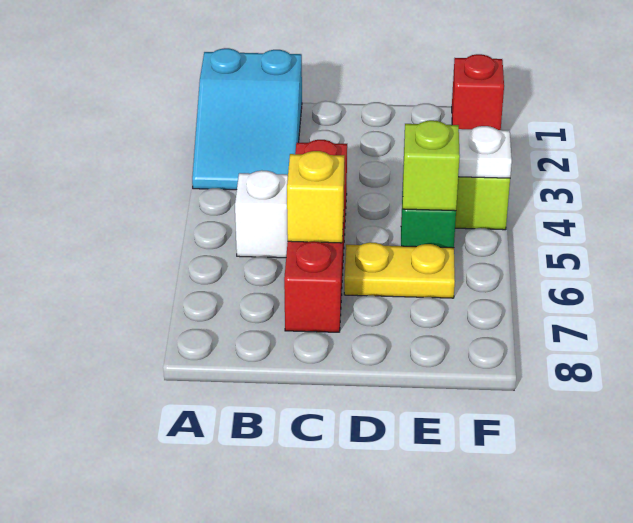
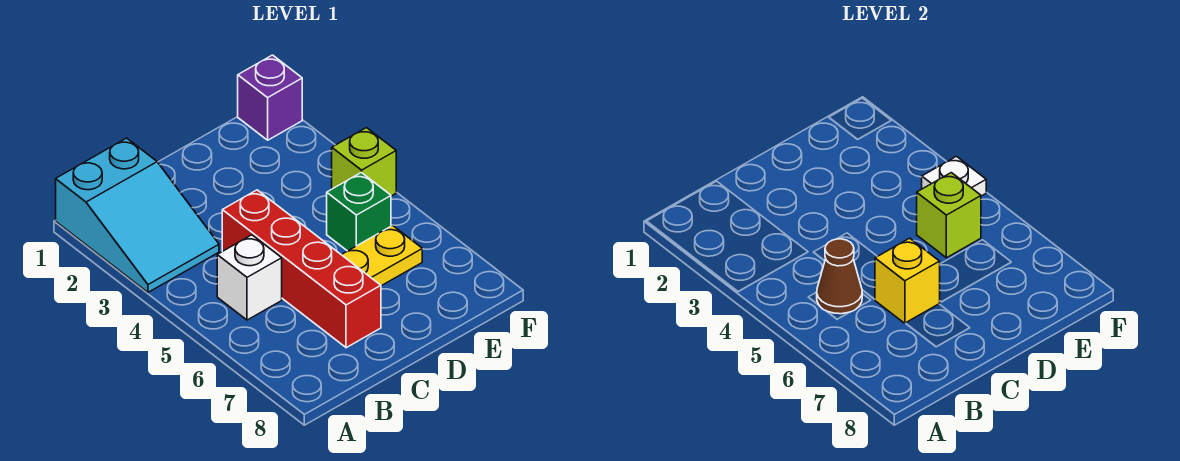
none -> brown cone B5 level 2
red brick F1 level 1 -> purple brick F1 level 1

